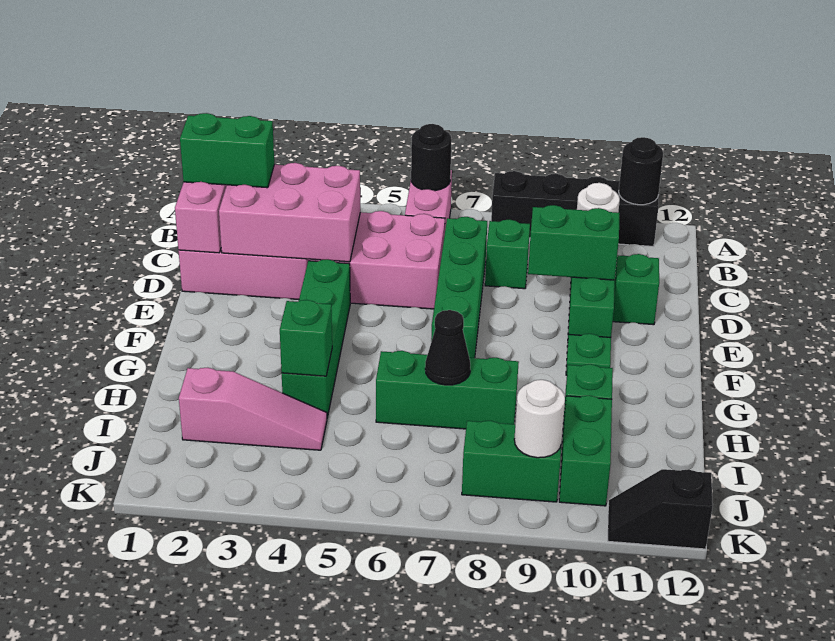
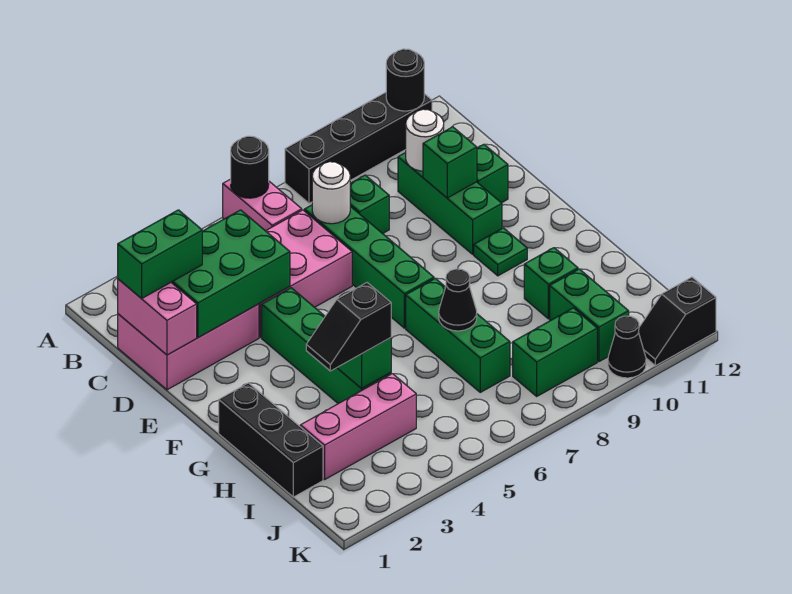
pink brick C2:D4 level 2 -> green brick C2:D4 level 2
green brick D9:D10 level 2 -> green brick D10 level 2
none -> black brick G1:I1 level 1
none -> black slope H3:H4 level 3 top 4
green brick H6:H8 level 1 -> green brick G7:I7 level 1
pink slope I2:I4 level 1 top 2 -> pink brick I2:I4 level 1
white round brick J9 level 2 -> white round brick C7 level 2
none -> black cone K10 level 1

